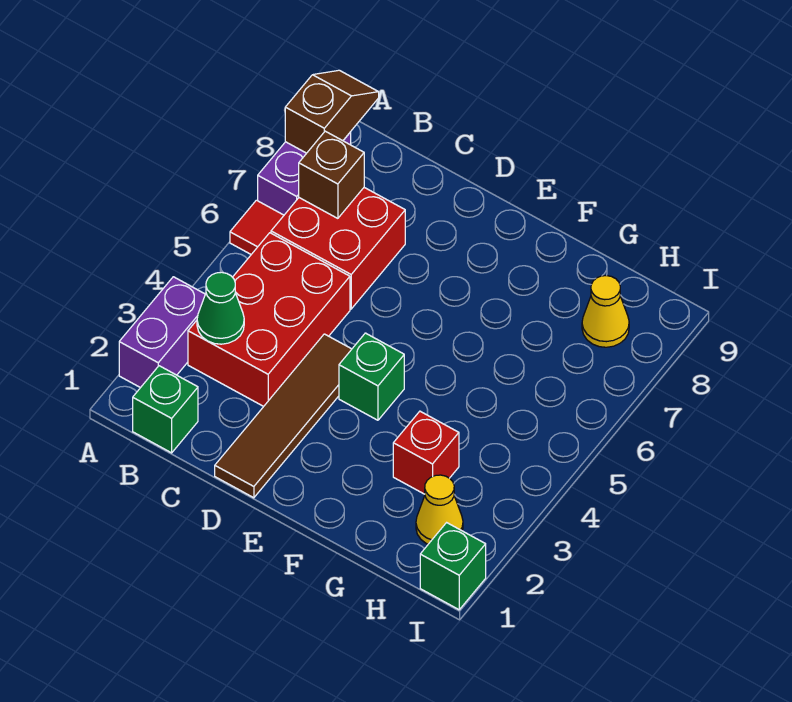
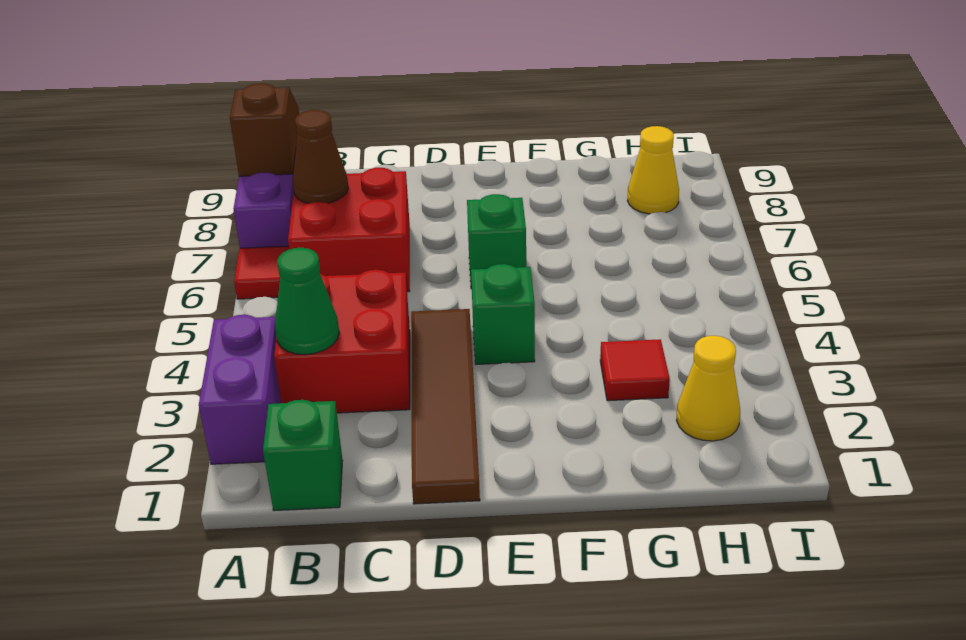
red brick B3:C5 level 1 -> red brick B3:C4 level 1
brown brick B7 level 2 -> brown cone B7 level 2
red brick G3 level 1 -> red tile G3 level 1
green brick I1 level 1 -> green brick E6 level 1

